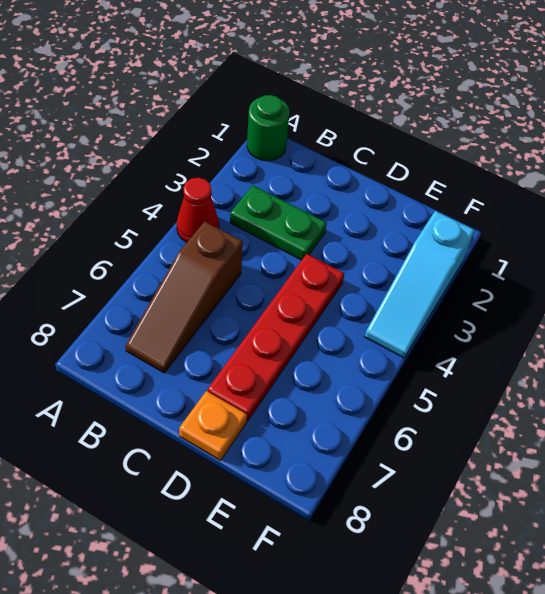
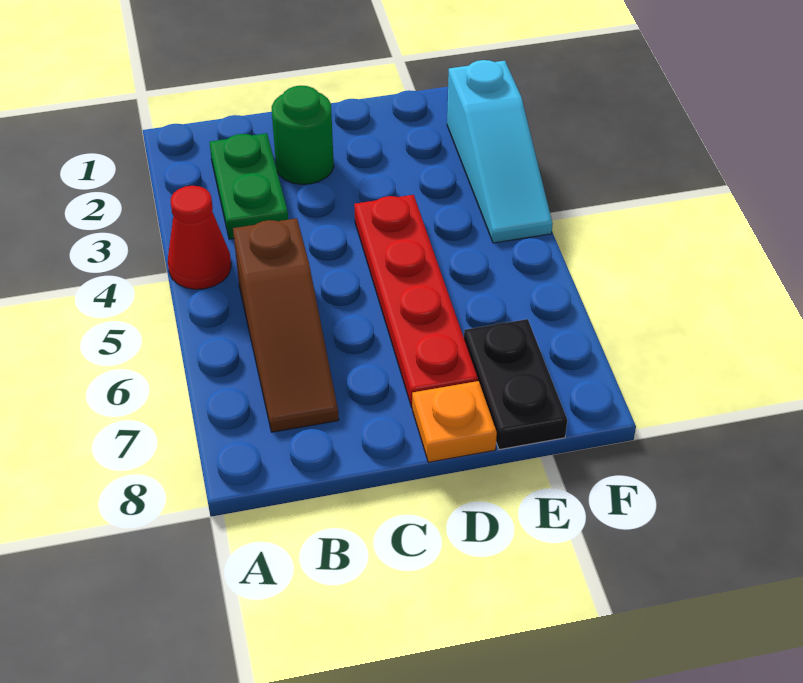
green round brick A1 level 1 -> green round brick C2 level 1
green plate B3:C3 level 1 -> green plate B2:B3 level 1
none -> black plate E7:E8 level 1

